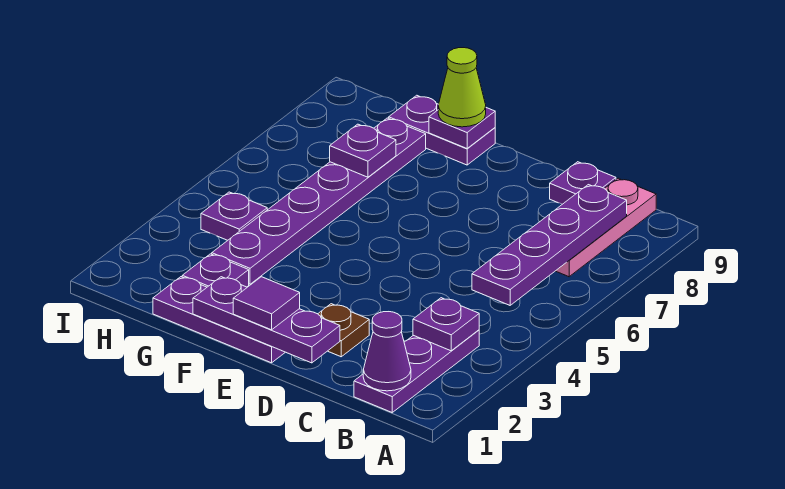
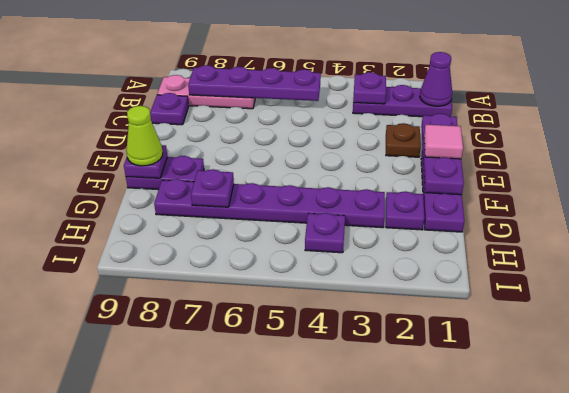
purple tile E1 level 3 -> pink tile E1 level 3
purple plate F9:G9 level 1 -> purple plate F8:F9 level 1

